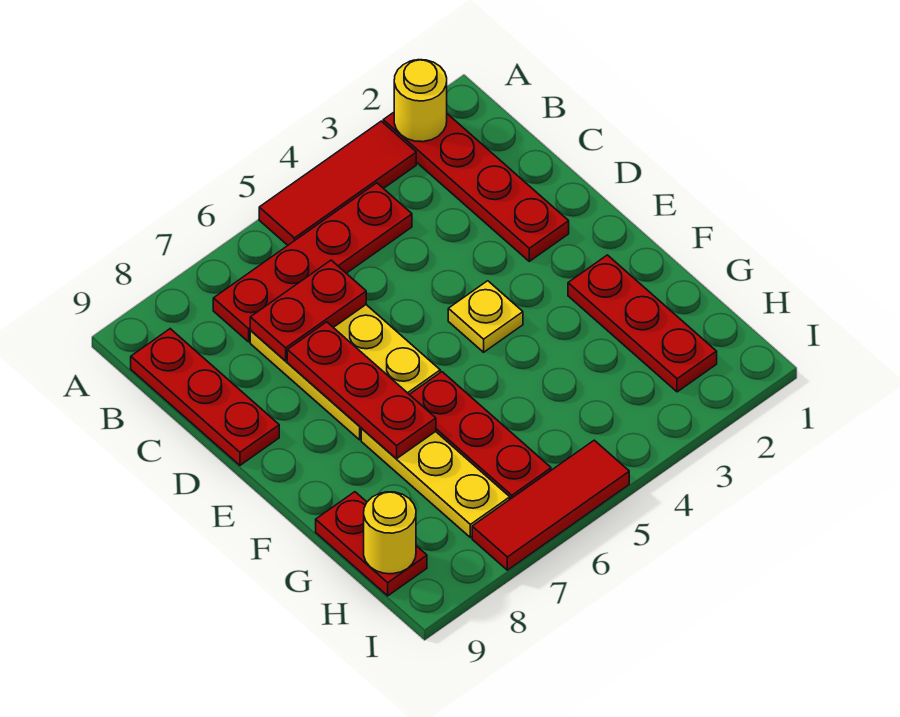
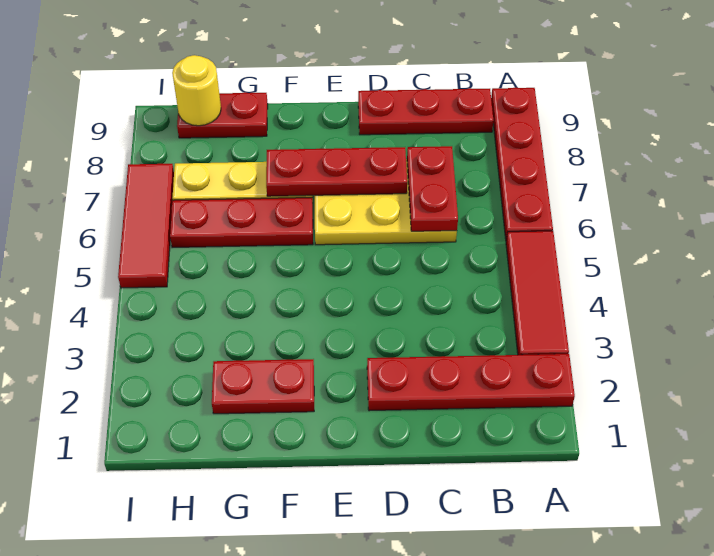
yellow round brick A2 level 2 -> none
red plate B4:B7 level 1 -> red plate A6:A9 level 1
yellow plate E4 level 1 -> none
red plate F2:H2 level 1 -> red plate F2:G2 level 1

